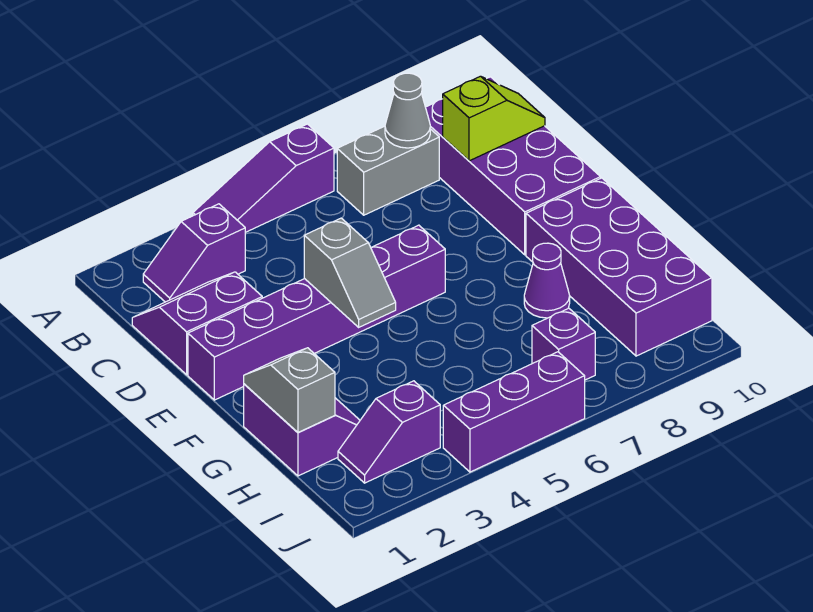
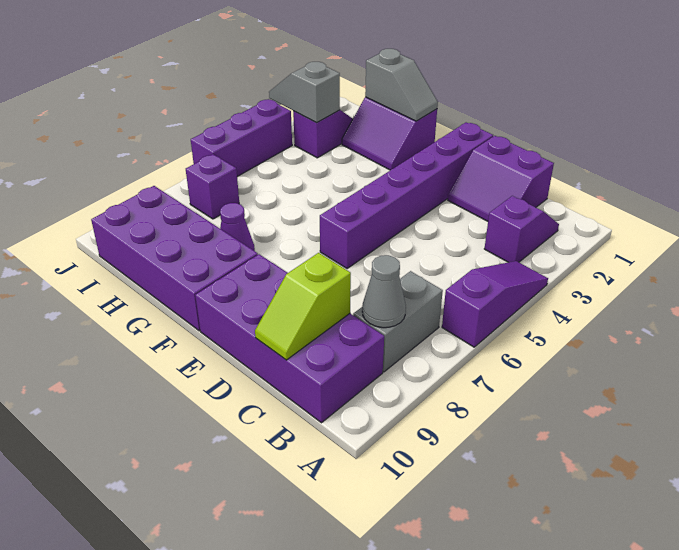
purple slope C1:D2 level 1 top D -> purple slope C1:D2 level 1 top 1
grey slope E4:F4 level 2 top E -> grey slope I3:J3 level 2 top I

